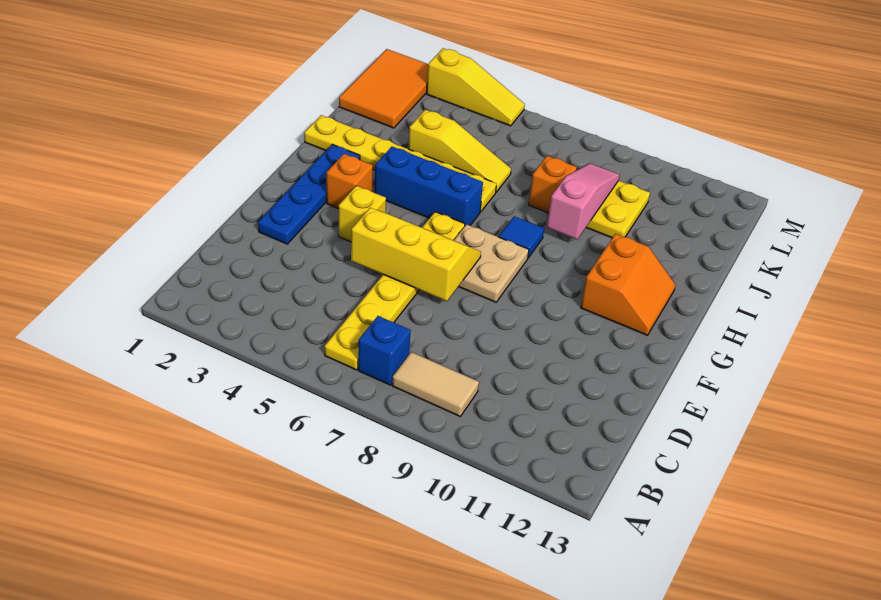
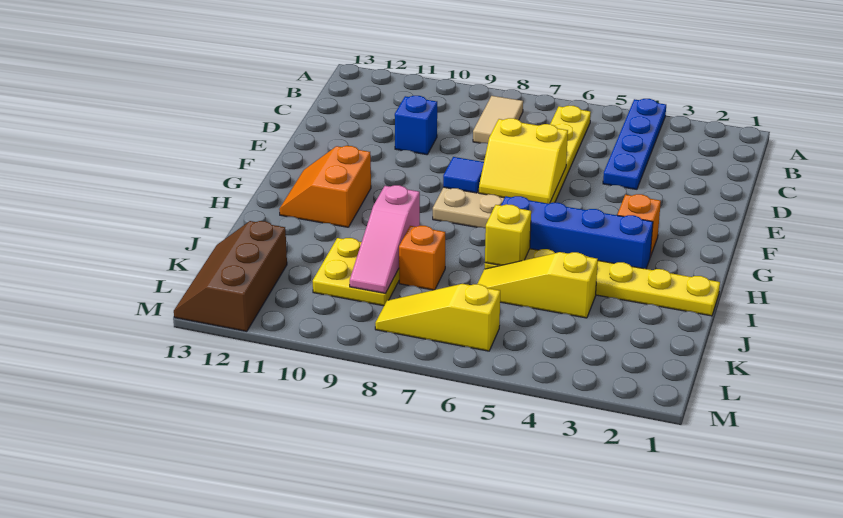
blue brick B7 level 1 -> blue brick D10 level 1
tan tile B8:B9 level 1 -> tan tile B8:C8 level 1
blue plate E2:H2 level 1 -> blue plate A4:D4 level 1
yellow slope E5:F7 level 2 top E -> yellow slope E6:F7 level 2 top E
yellow brick F4 level 1 -> yellow brick I6 level 2
blue brick H4:H6 level 1 -> blue brick H3:H6 level 1
blue tile H8 level 1 -> blue tile F8 level 2
orange tile K1:M2 level 1 -> none
none -> brown slope K12:M13 level 1 top 12
yellow slope M3:M5 level 1 top 3 -> yellow slope L6:L8 level 1 top 6

